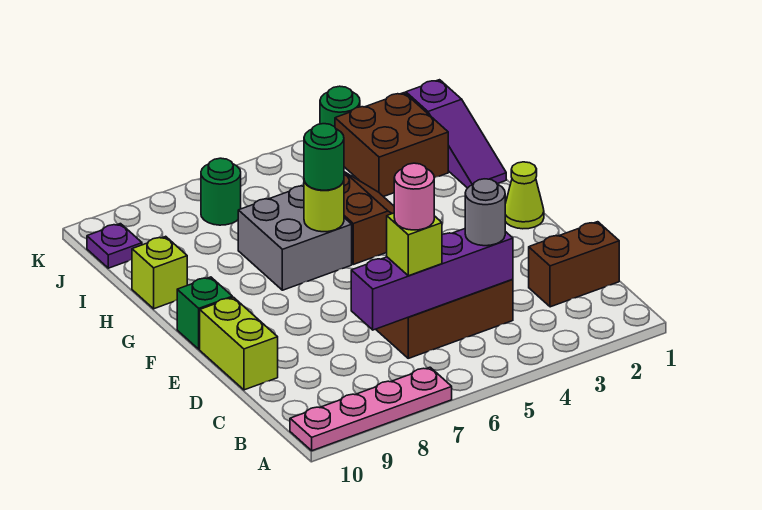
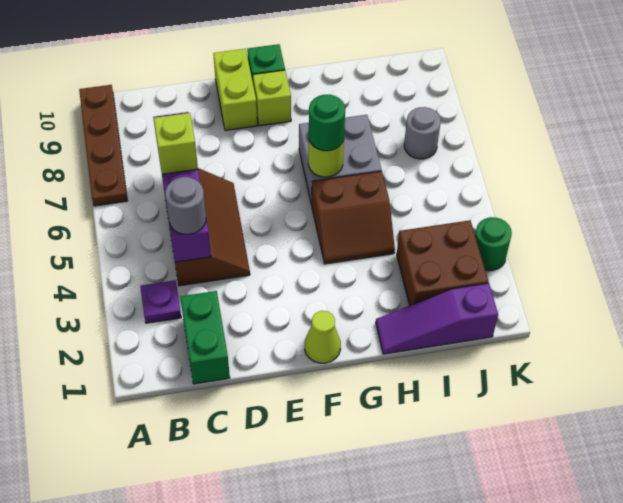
pink plate A7:A10 level 1 -> brown plate A7:A10 level 1
brown brick C1:C2 level 1 -> green brick C1:C2 level 1
pink round brick C6 level 4 -> none
lime brick D10:E10 level 1 -> lime brick E9:E10 level 1
lime brick H10 level 1 -> lime brick F9 level 1
green round brick J7 level 1 -> grey round brick J7 level 1
purple plate J10 level 1 -> purple plate B3 level 1

